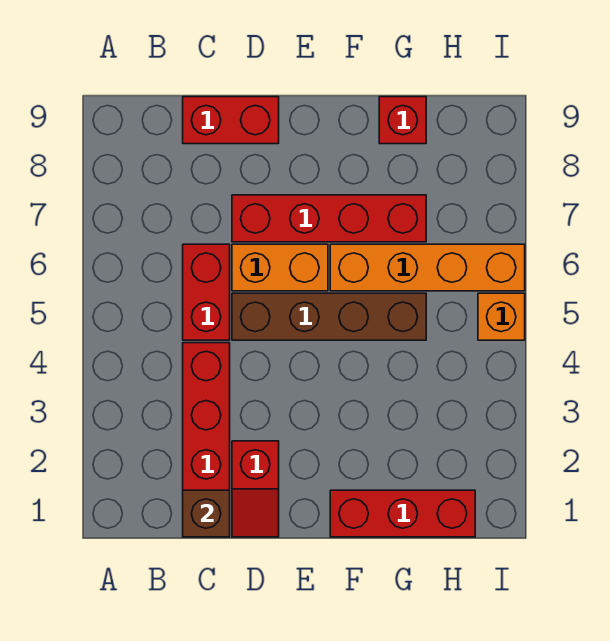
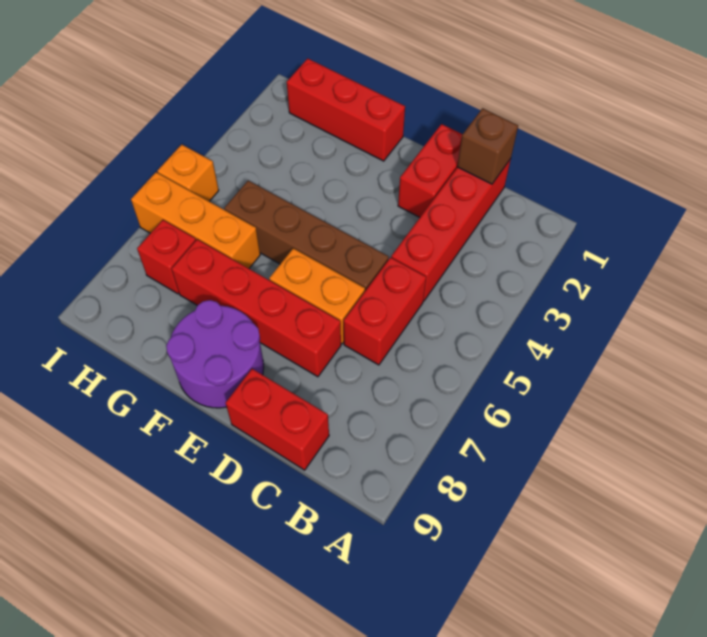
red slope D1:D2 level 1 top 2 -> red brick D1:D2 level 1
none -> purple round brick E8:F9 level 1
orange brick F6:I6 level 1 -> orange brick G6:I6 level 1
red brick G9 level 1 -> red brick H7 level 1

